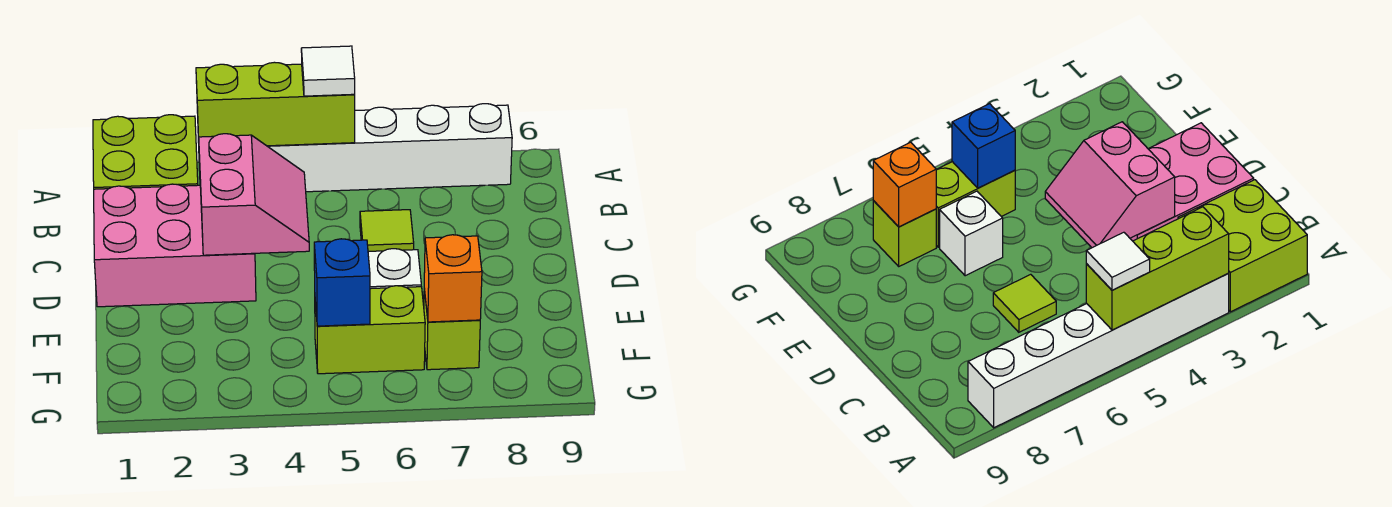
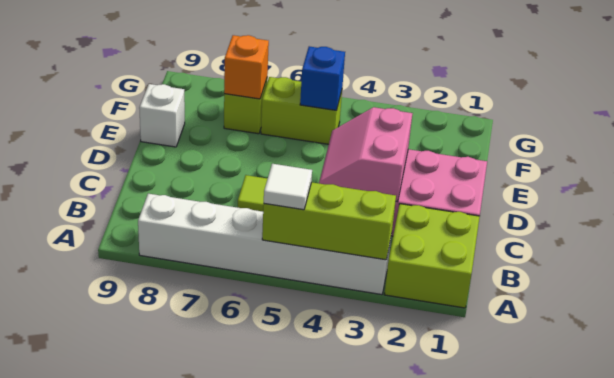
white brick E6 level 1 -> white brick E9 level 1

